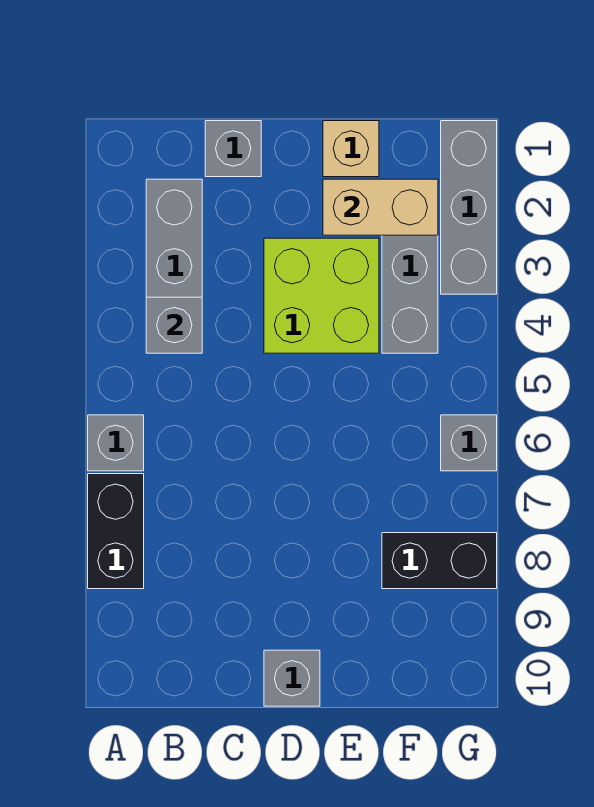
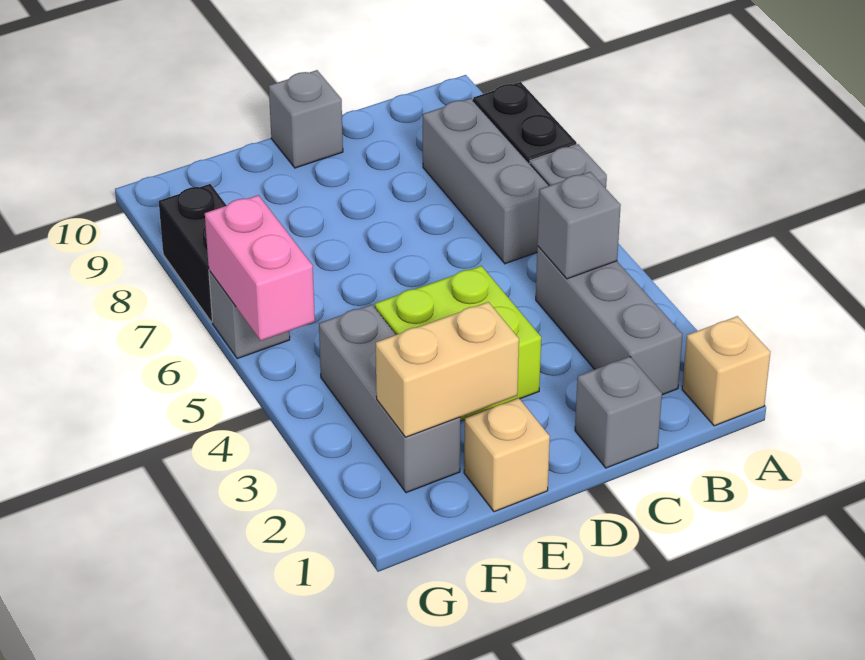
none -> tan brick A1 level 1
black brick F8:G8 level 1 -> black brick G7:G8 level 1
grey brick G1:G3 level 1 -> grey brick B6:B8 level 1
none -> pink brick G5:G6 level 2

